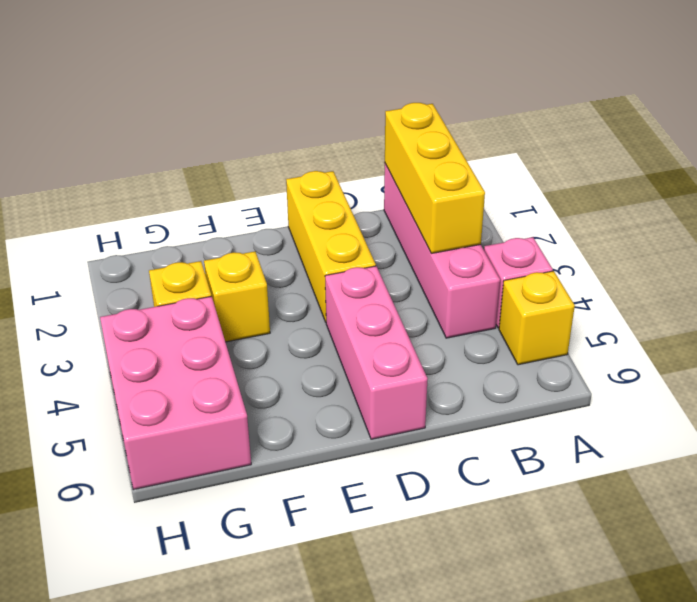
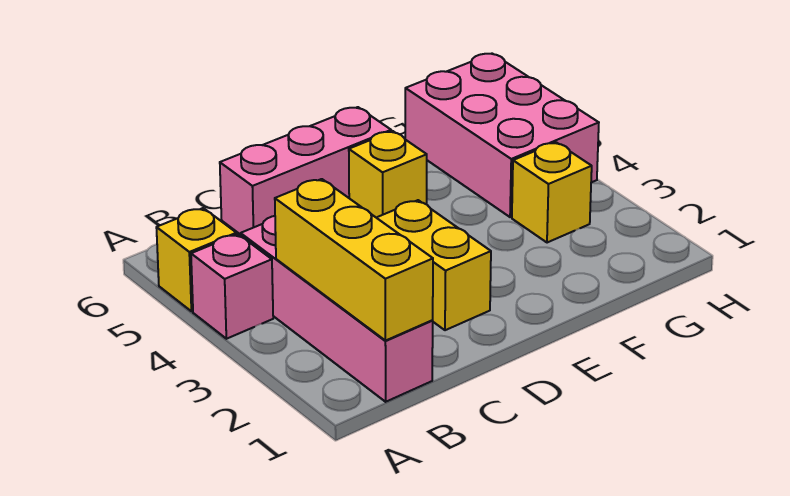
yellow brick D1:D3 level 1 -> yellow brick D2:D3 level 1
pink brick D4:D6 level 1 -> pink brick C6:E6 level 1
yellow brick F3 level 1 -> yellow brick E5 level 1

